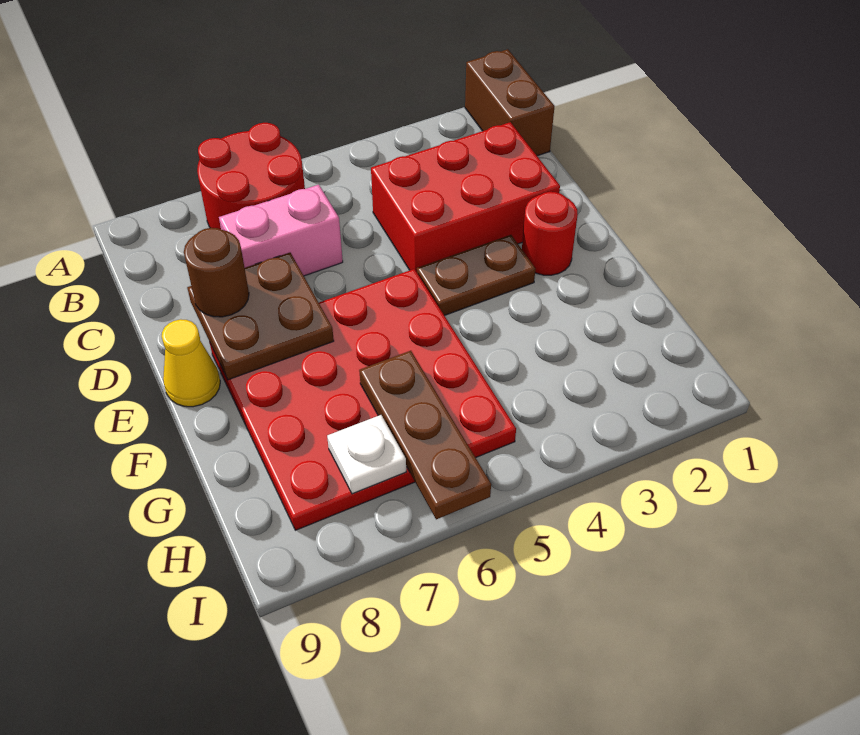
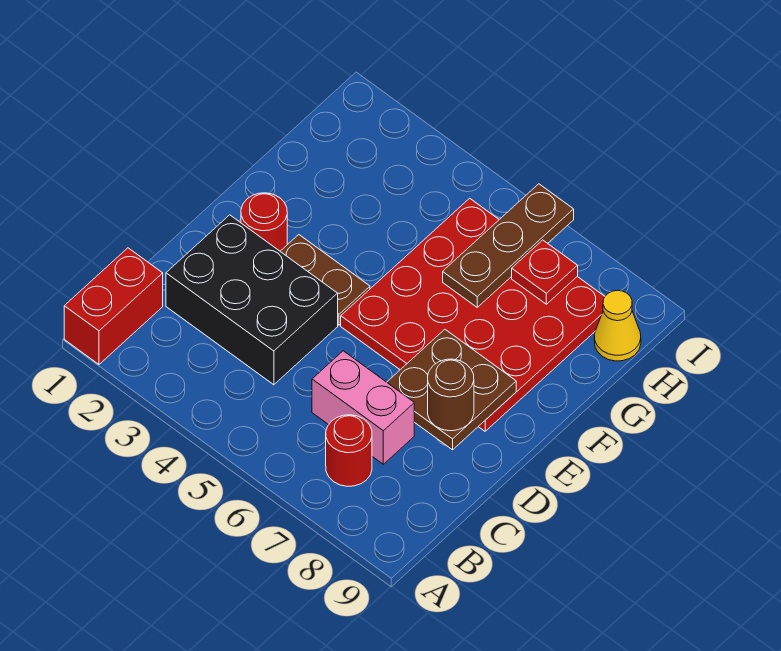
brown brick A1:B1 level 1 -> red brick A1:B1 level 1
red round brick A6:B7 level 1 -> red round brick B7 level 1
red brick C2:D4 level 1 -> black brick C2:D4 level 1
yellow cone E9 level 1 -> yellow cone H9 level 1
white plate H7 level 2 -> red plate H7 level 2

